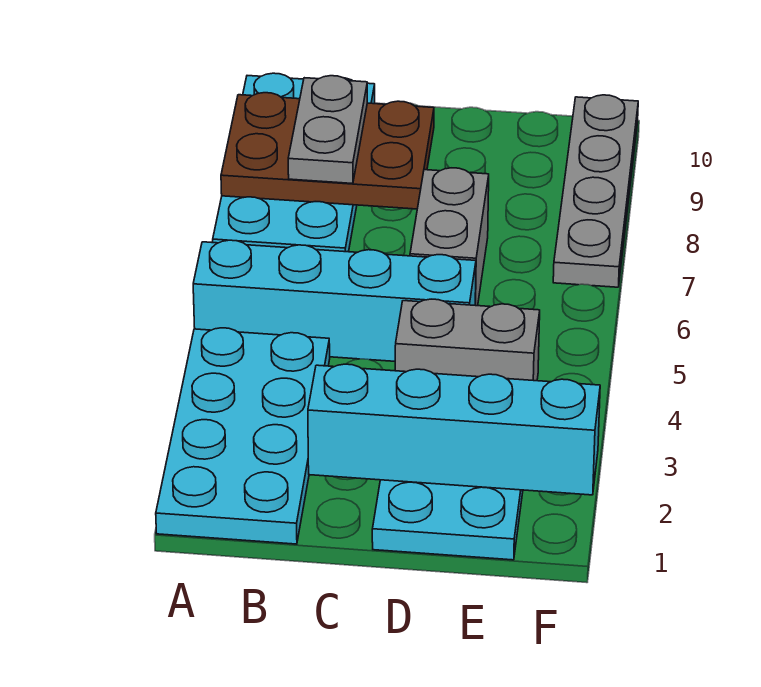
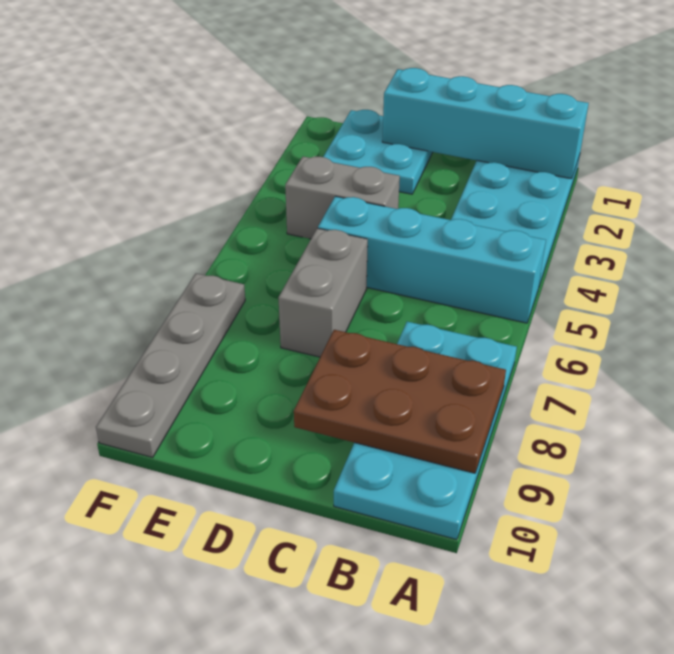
grey plate B8:B9 level 3 -> none
cyan brick C2:F2 level 2 -> cyan brick A1:D1 level 2

